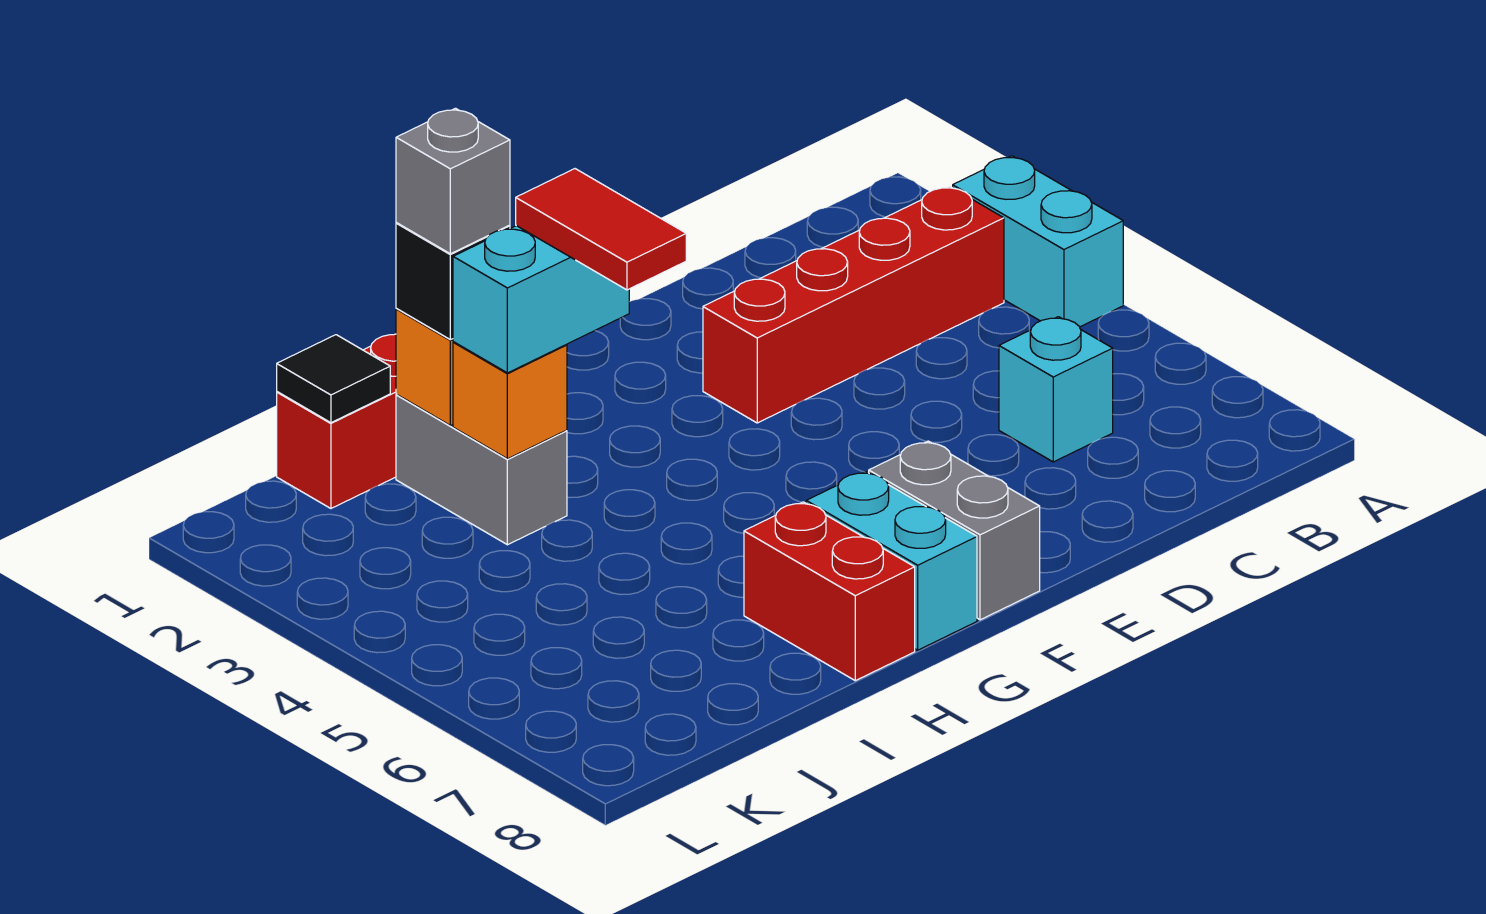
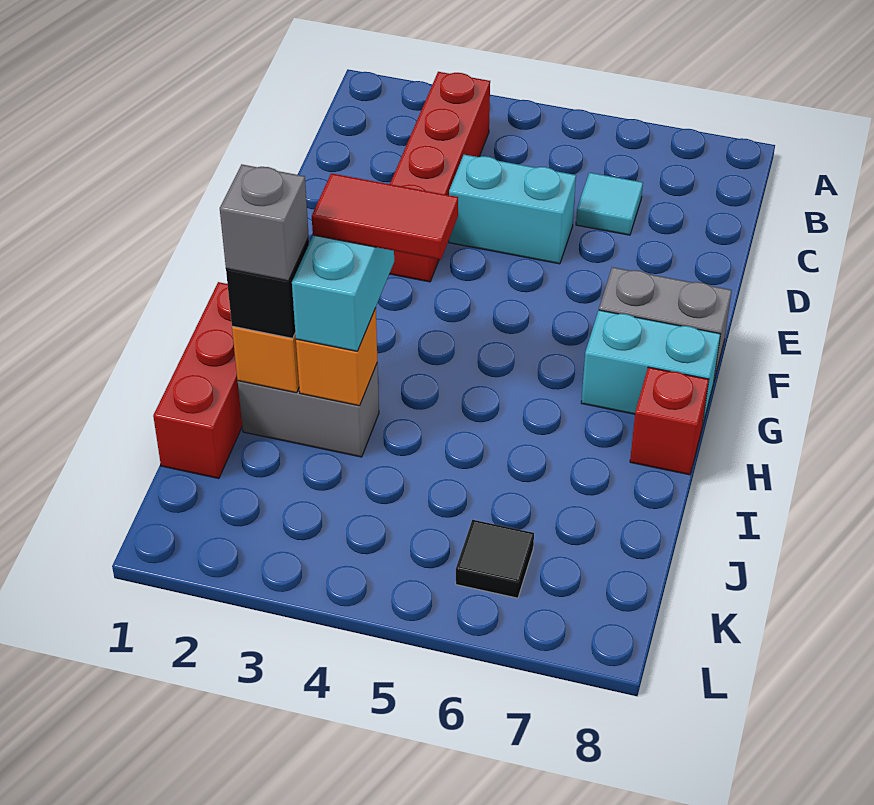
cyan brick A3:A4 level 1 -> cyan brick D4:D5 level 1
cyan brick C6 level 1 -> cyan tile C6 level 1
red brick H7:H8 level 1 -> red brick H8 level 1
black tile J1 level 2 -> black tile K6 level 1

